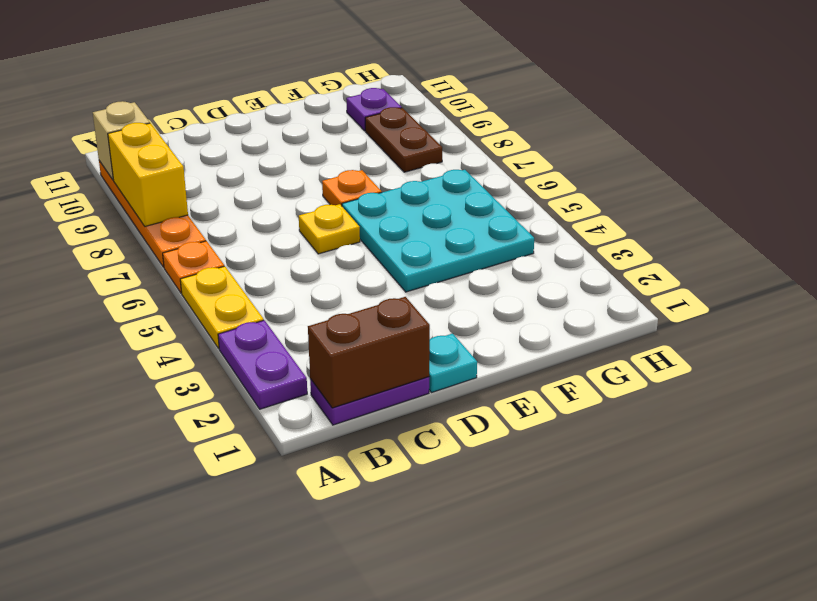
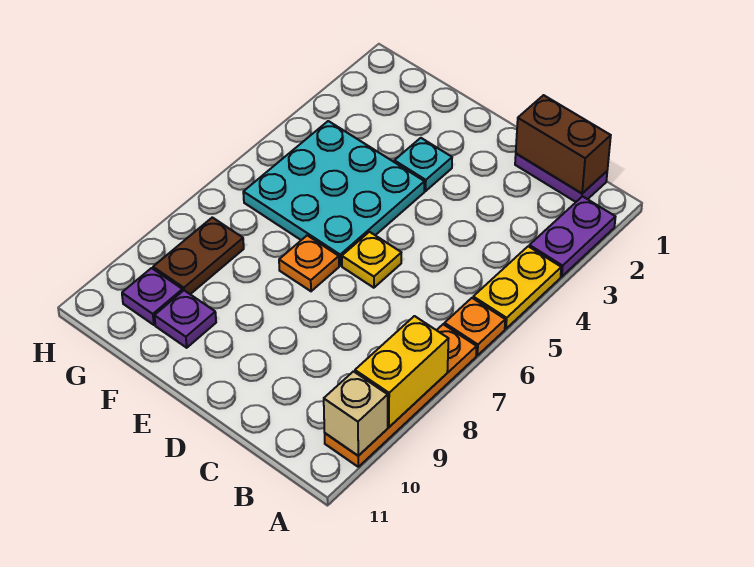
cyan plate D1 level 1 -> cyan plate E3 level 1
none -> purple plate F10 level 1

